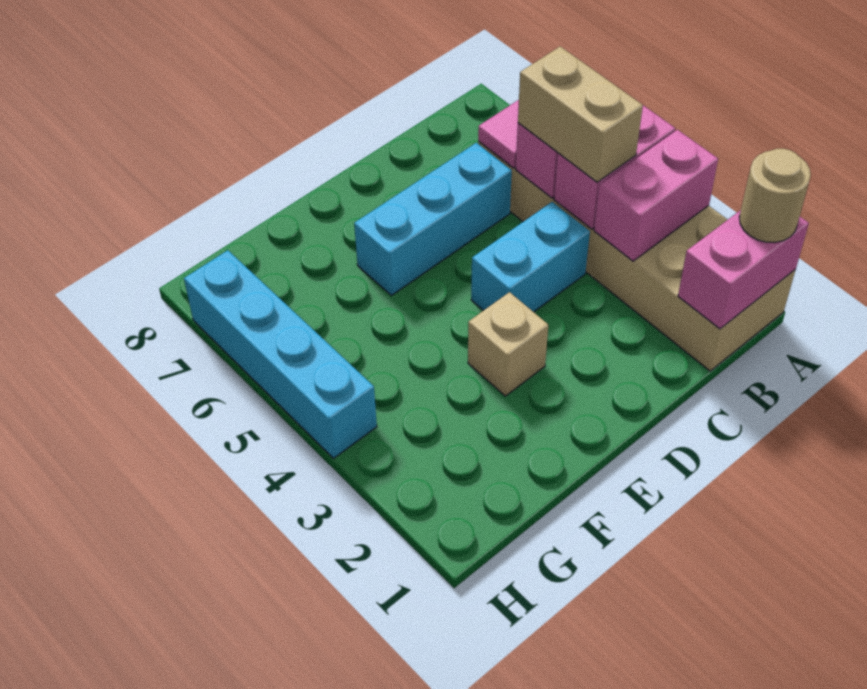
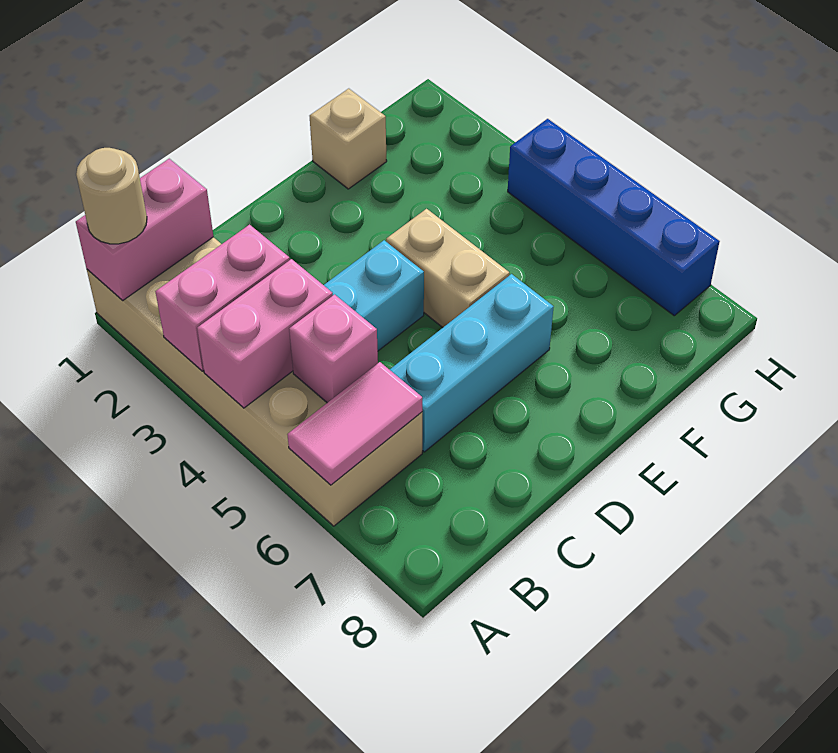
tan brick B4:B5 level 3 -> tan brick E4:E5 level 1
tan brick E3 level 1 -> tan brick F1 level 1
cyan brick H4:H7 level 1 -> blue brick H4:H7 level 1

